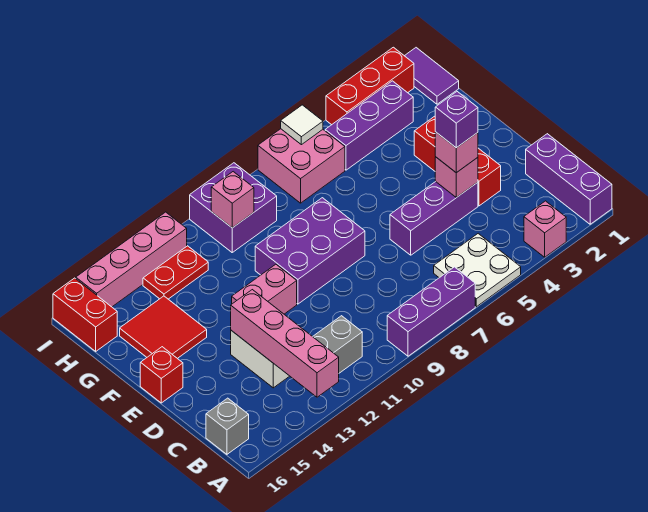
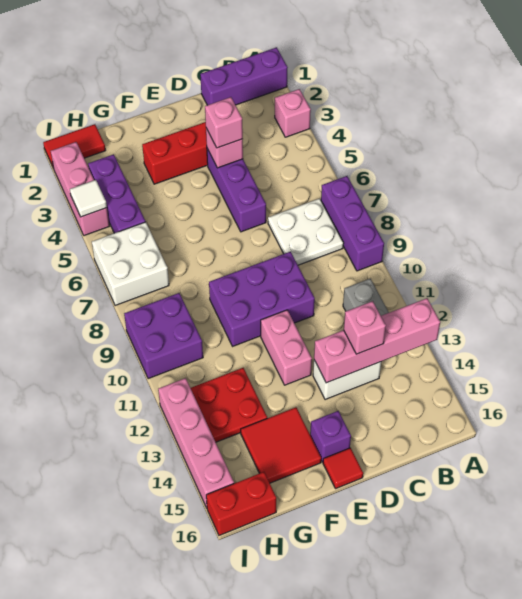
white plate A5:B6 level 1 -> white plate B7:C8 level 1
grey brick B16 level 1 -> none
purple brick D4 level 4 -> purple brick E15 level 1
purple brick E8:F10 level 1 -> purple brick D9:F10 level 1
red brick E16 level 1 -> red tile E16 level 1
purple tile H1:I1 level 1 -> red tile H1:I1 level 1
pink brick H6:I7 level 1 -> white brick H6:I7 level 1
pink brick H10 level 2 -> pink brick C13 level 3
red plate H12:H13 level 1 -> red plate G12:H13 level 1
red brick I2:I4 level 1 -> pink brick I2:I4 level 1
white tile I6 level 2 -> white tile I4 level 2

